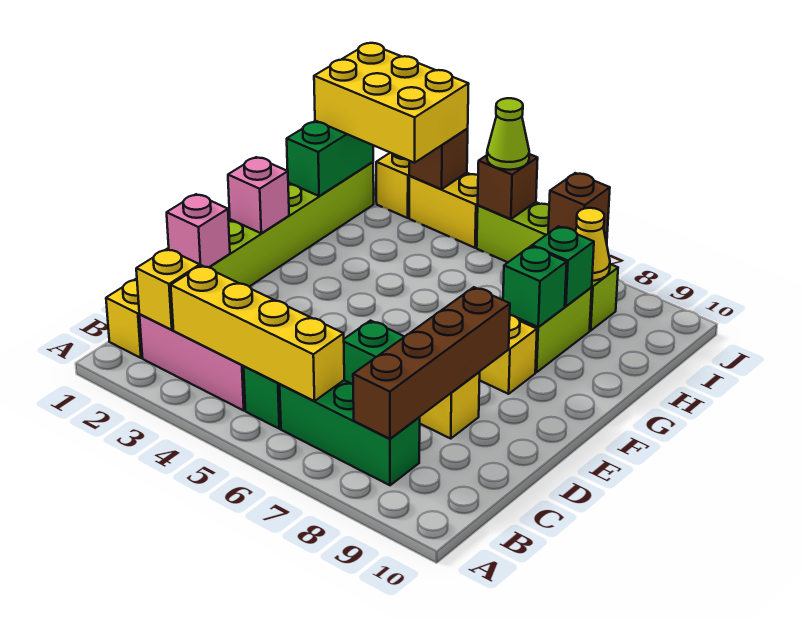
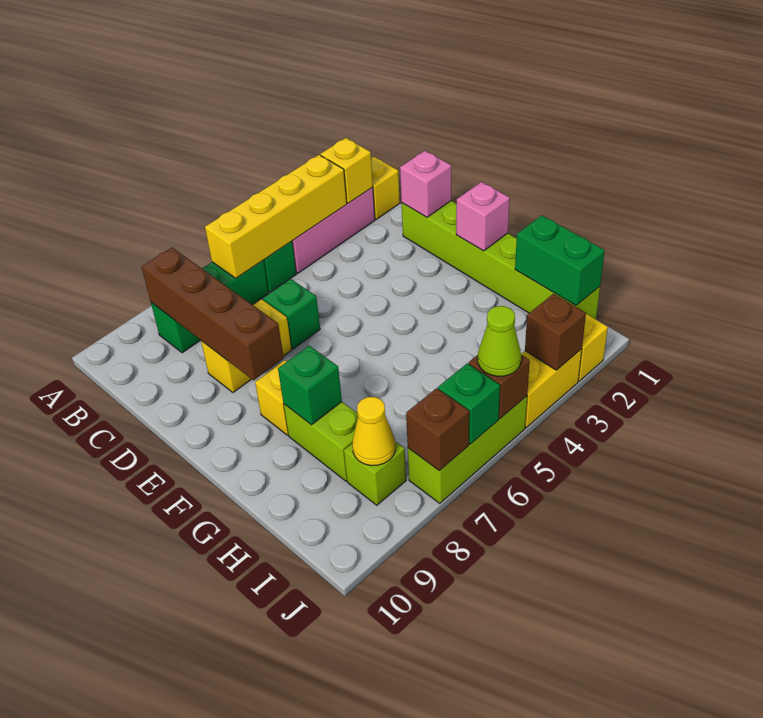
green brick H8 level 2 -> green brick J6 level 2
yellow brick I1:J3 level 3 -> none

